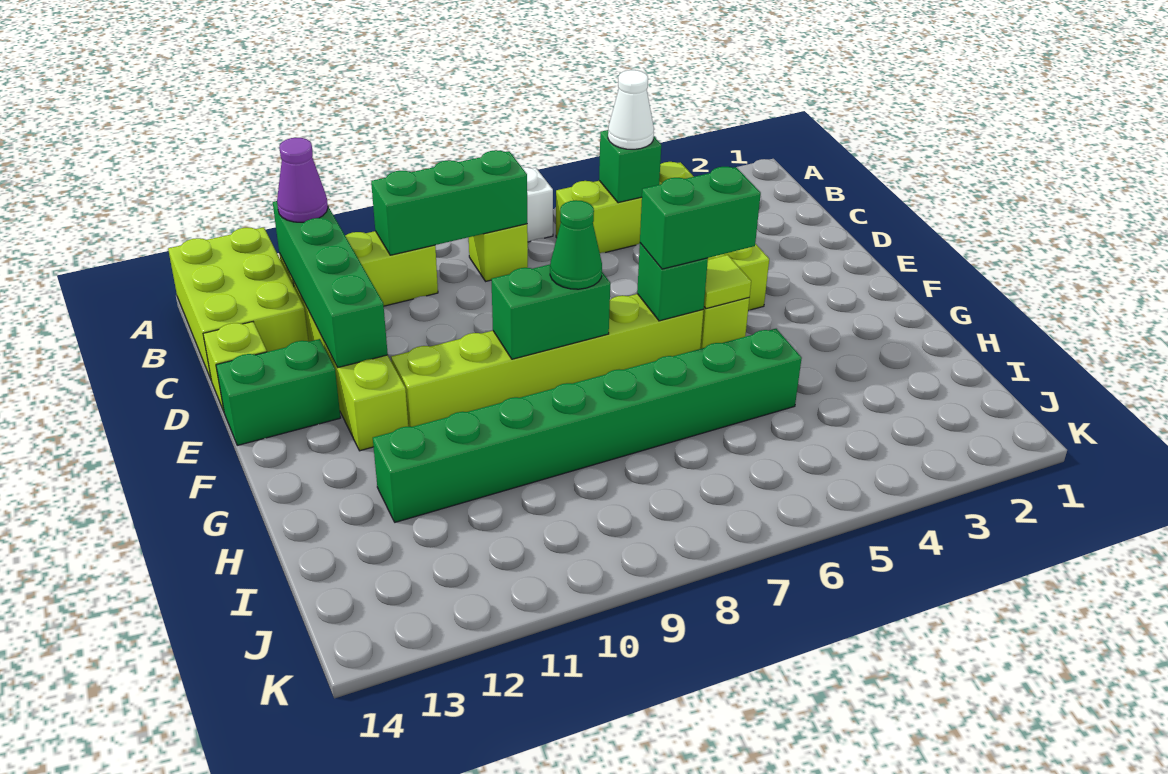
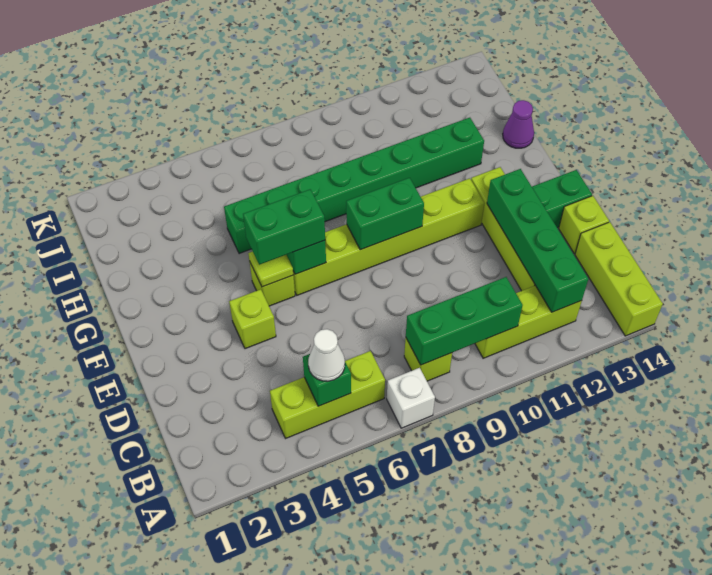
lime brick A13:C14 level 1 -> lime brick A14:C14 level 1
purple cone B12 level 3 -> purple cone H14 level 1
green cone F8 level 3 -> none

